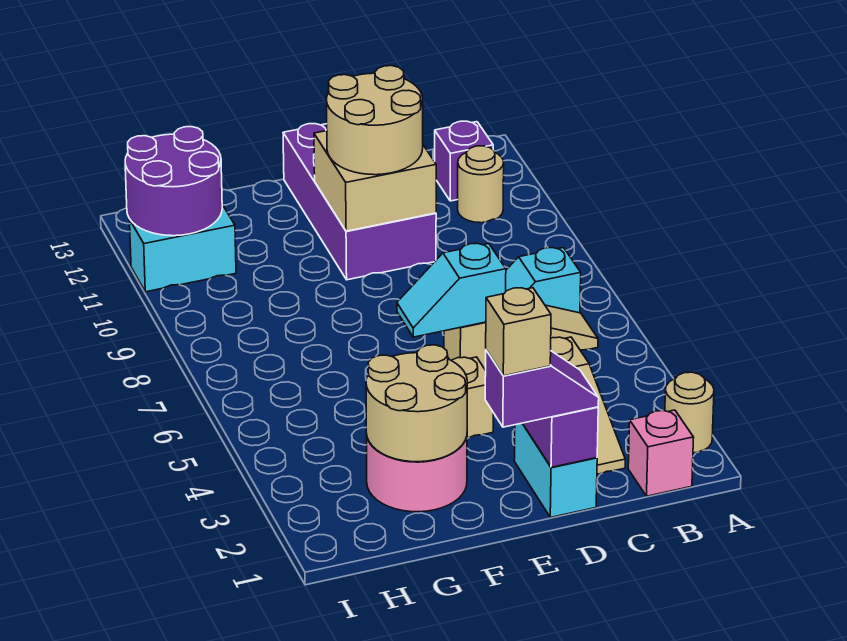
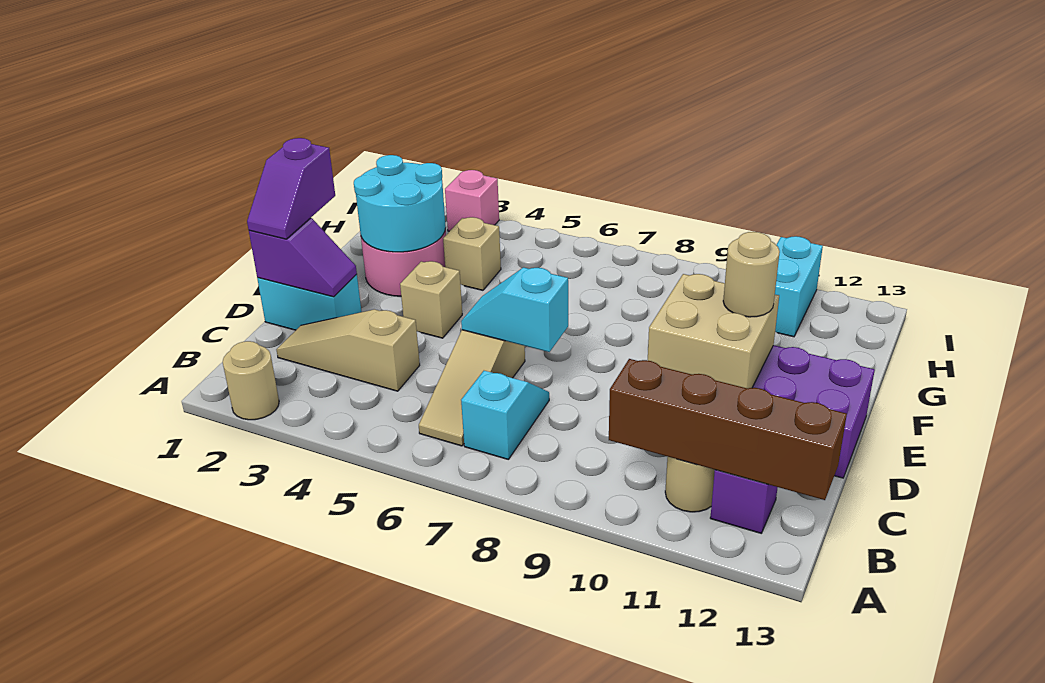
pink brick B1 level 1 -> pink brick I3 level 1
none -> brown brick B10:B13 level 2
cyan slope D6:E6 level 2 top D -> cyan slope D6:D7 level 2 top 7
tan round brick D10:E11 level 3 -> tan round brick E11 level 3
tan brick E1 level 4 -> tan brick G4 level 1
tan round brick F2:G3 level 2 -> cyan round brick F2:G3 level 2
purple round brick H11:I12 level 2 -> none

